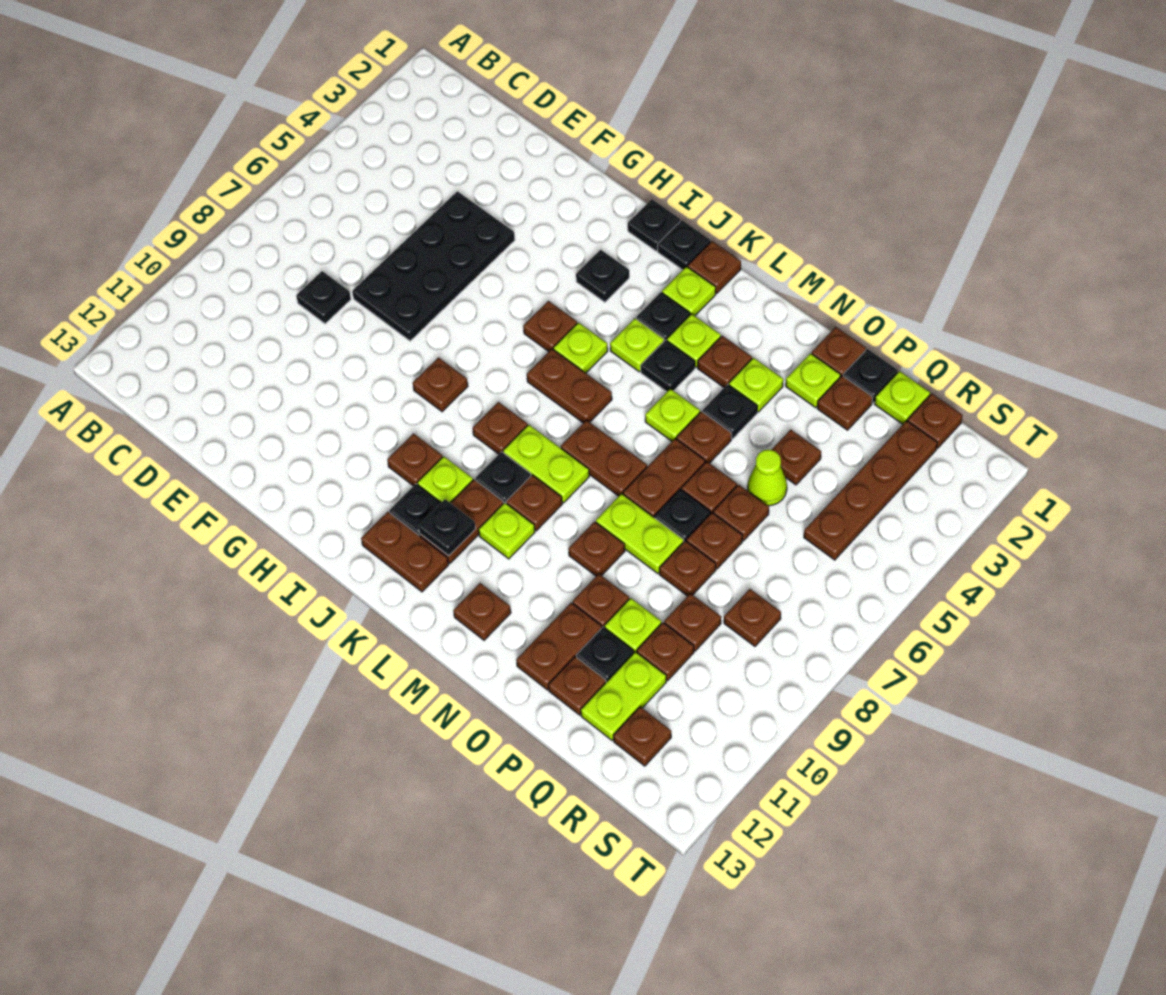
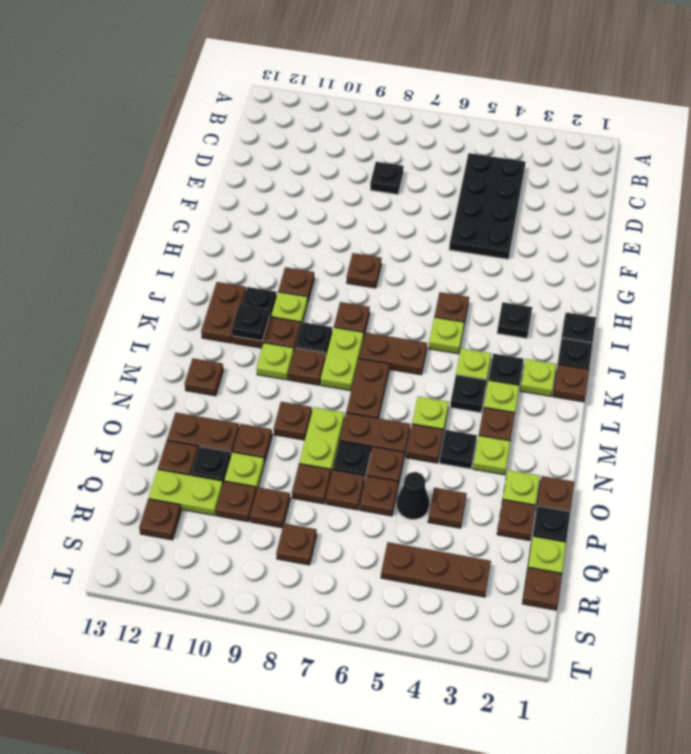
black plate E4:F7 level 1 -> black plate C4:F5 level 1
brown plate J6:K6 level 1 -> brown plate K6:K7 level 1
lime cone P5 level 1 -> black cone P5 level 1
brown plate R2:R5 level 1 -> brown plate R3:R5 level 1

